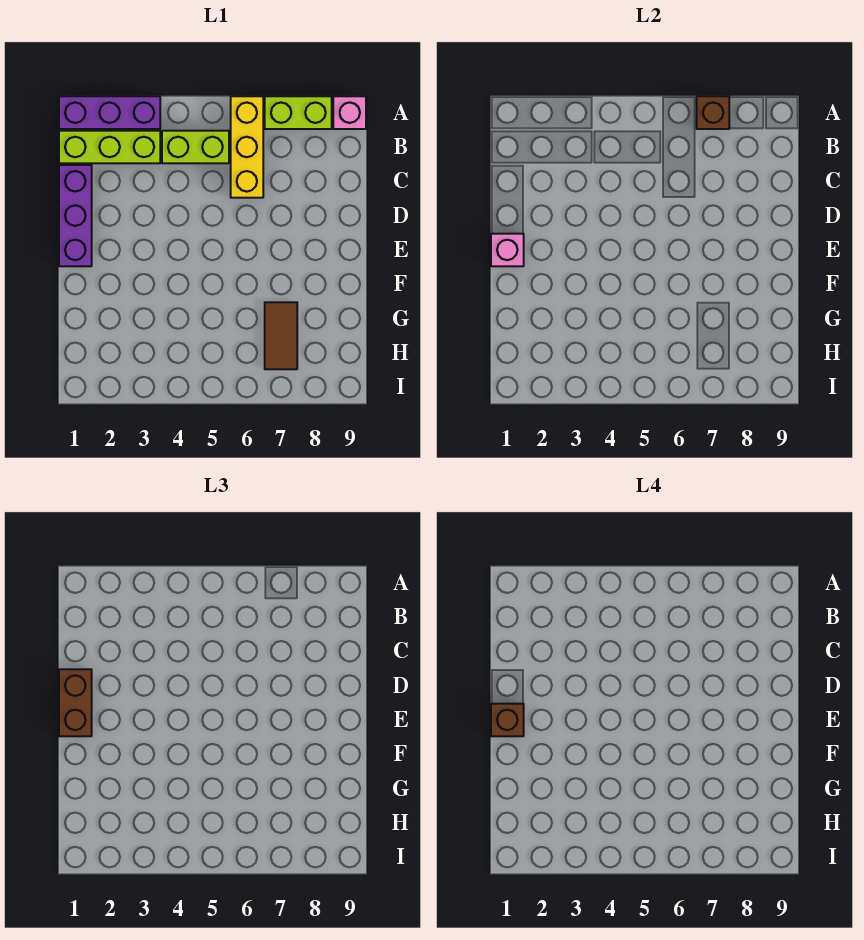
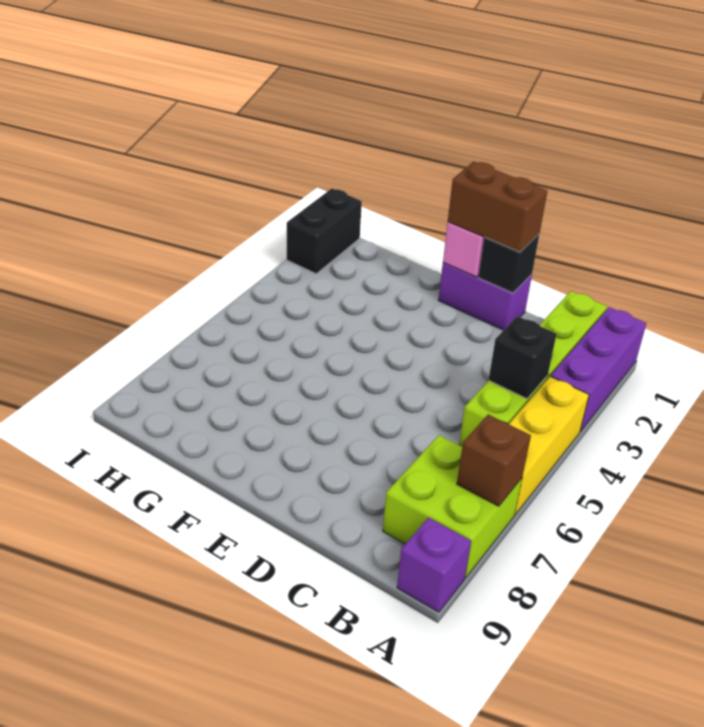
yellow brick A6:C6 level 1 -> yellow brick A4:A6 level 1
lime brick A7:A8 level 1 -> lime brick A7:B8 level 1
pink brick A9 level 1 -> purple brick A9 level 1
none -> black brick B4 level 2
purple brick C1:E1 level 1 -> purple brick D1:E1 level 1
none -> black brick D1 level 2
brown brick E1 level 4 -> none
brown tile G7:H7 level 1 -> none
none -> black brick I1:I2 level 1

